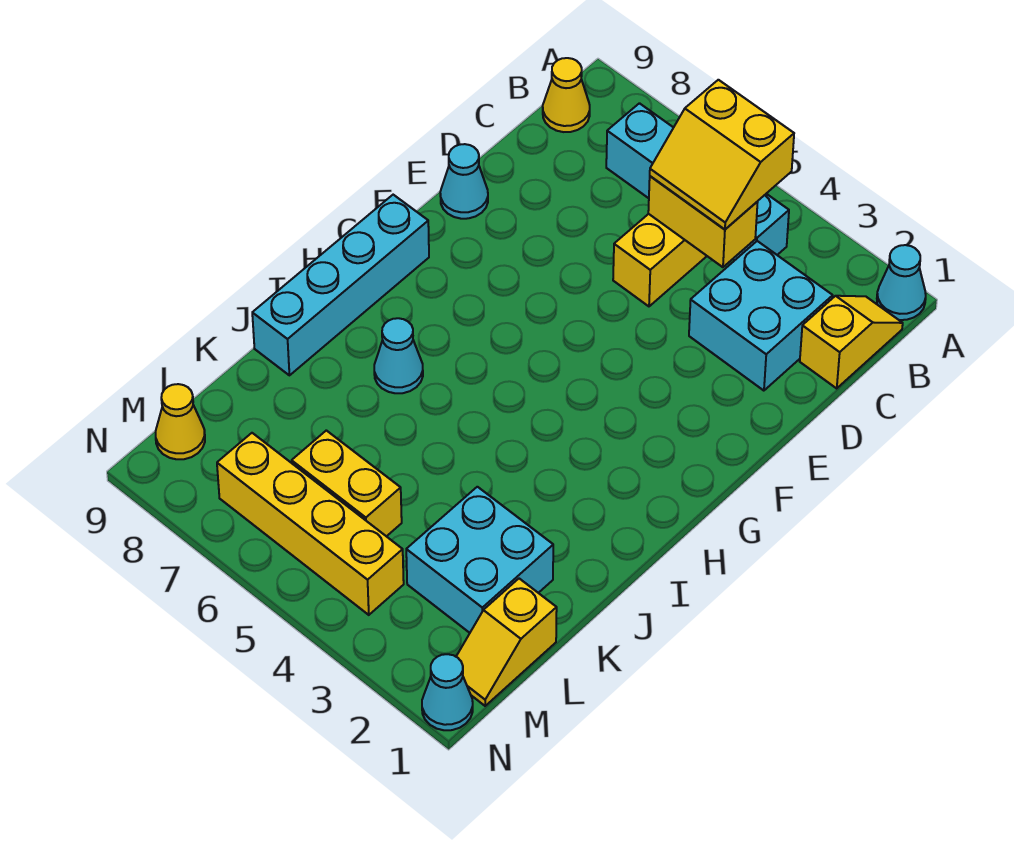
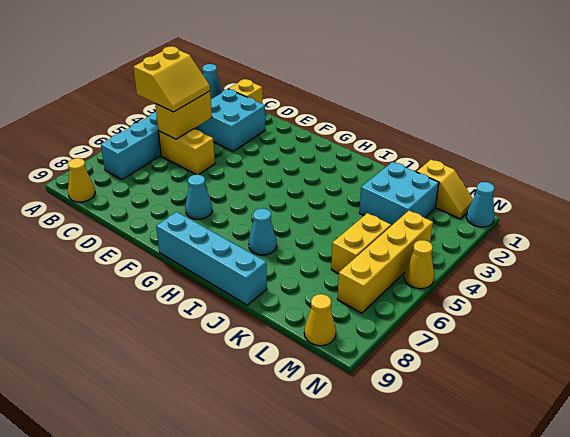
cyan cone E9 level 1 -> cyan cone F7 level 1
none -> yellow cone N5 level 1

